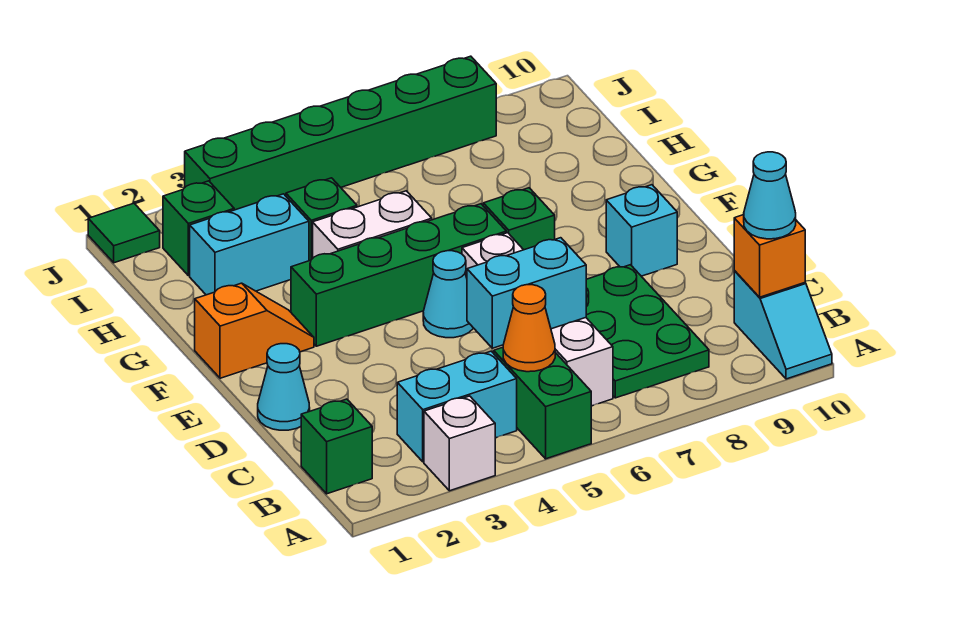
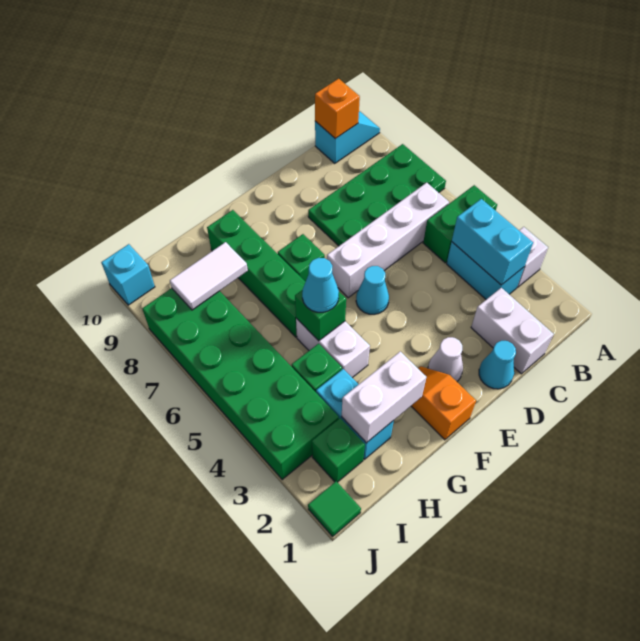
green brick B1 level 1 -> green brick G5 level 2
orange cone B5 level 2 -> none
green plate B7:D8 level 1 -> green plate A7:D8 level 1
cyan cone B10 level 3 -> cyan cone G5 level 3
none -> white brick C1:C2 level 1
cyan brick C5:C6 level 2 -> cyan brick B3:B4 level 2
none -> white cone E2 level 1
cyan brick E9 level 1 -> cyan brick J10 level 1
green brick F3:F6 level 1 -> green brick G6:G9 level 1
none -> white brick G2:H2 level 2
none -> white tile H8:I8 level 2
green brick J3:J8 level 1 -> green brick I3:J8 level 1

